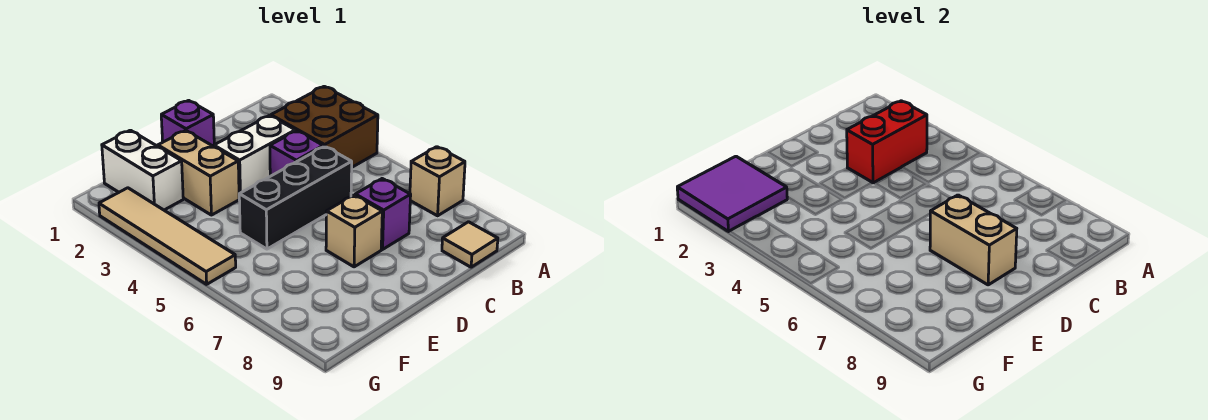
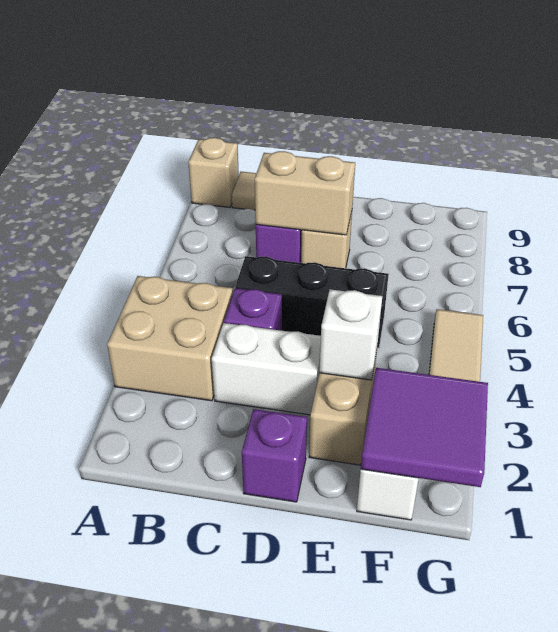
brown brick A3:B4 level 1 -> tan brick A3:B4 level 1
tan brick A7 level 1 -> tan brick A9 level 1
red brick B3:C3 level 2 -> none
tan brick D7:D8 level 2 -> tan brick C7:D7 level 2
none -> white brick E3 level 2

